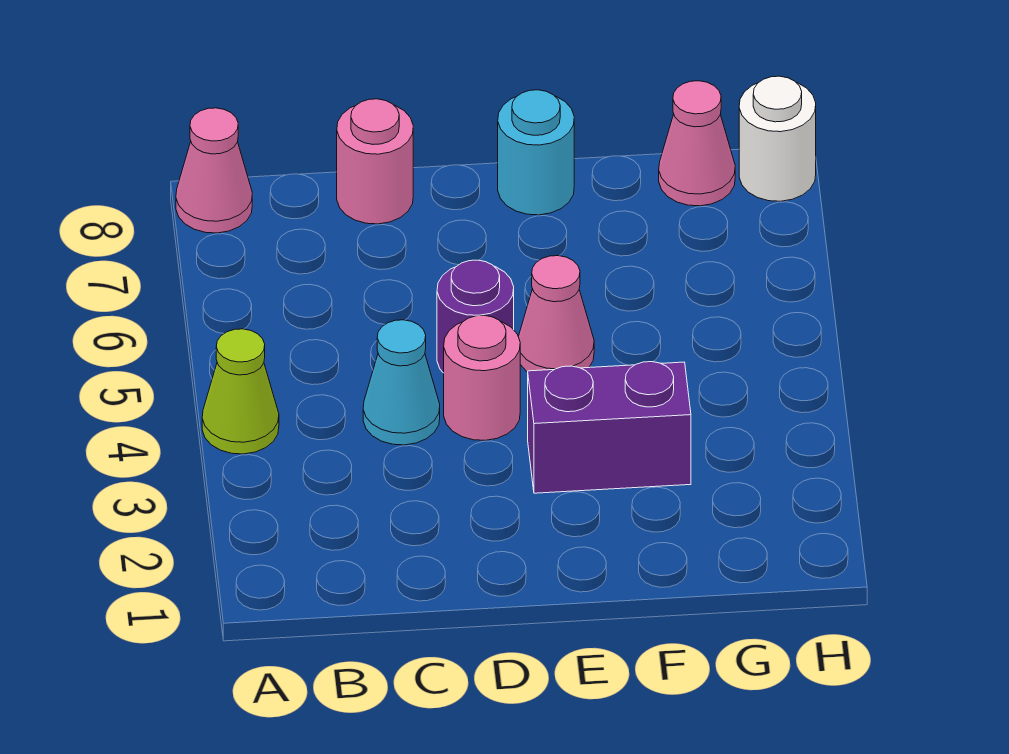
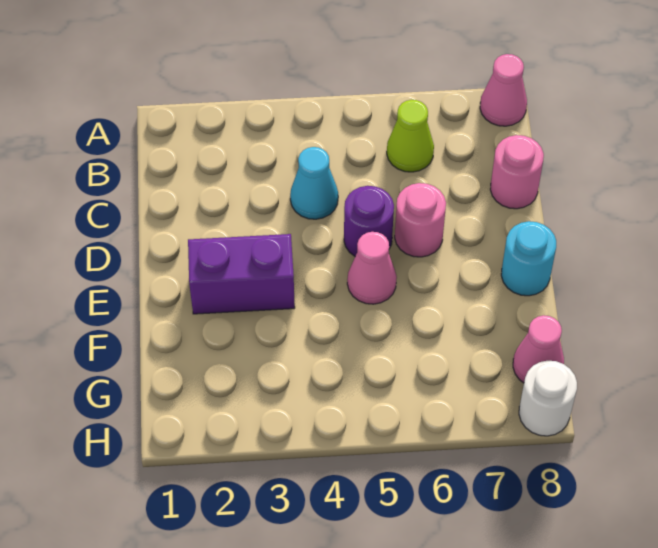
lime cone A4 level 1 -> lime cone B6 level 1
pink round brick D4 level 1 -> pink round brick D6 level 1
purple brick E3:F3 level 1 -> purple brick E2:E3 level 1

